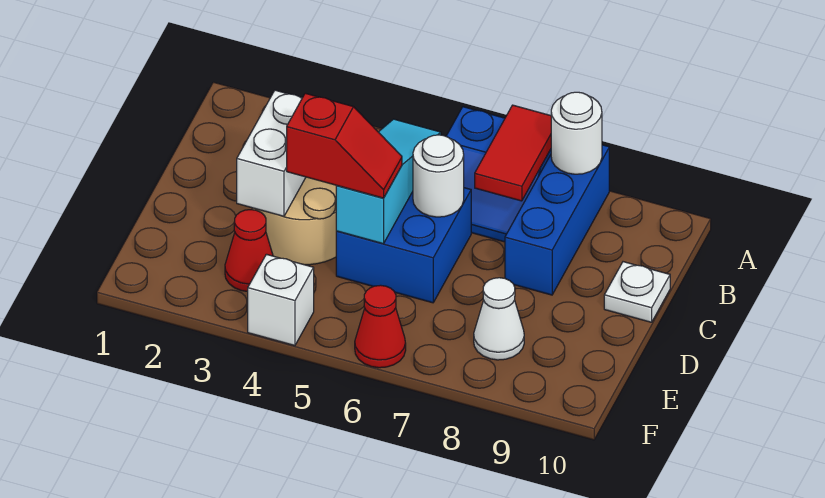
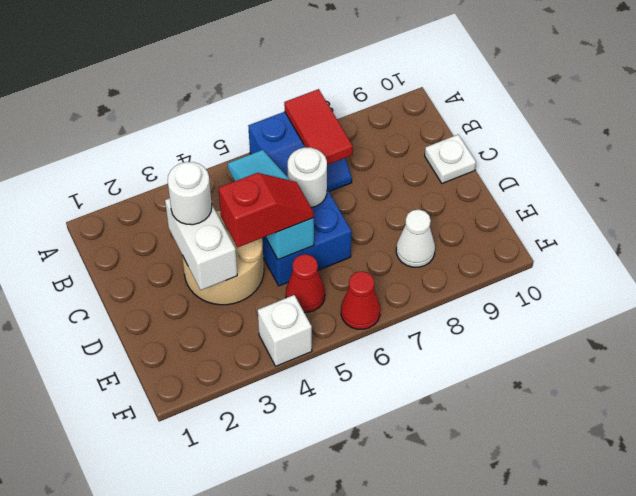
blue brick A8:C8 level 1 -> none
white round brick A8 level 2 -> white round brick C3 level 3
red cone E3 level 1 -> red cone E5 level 1

